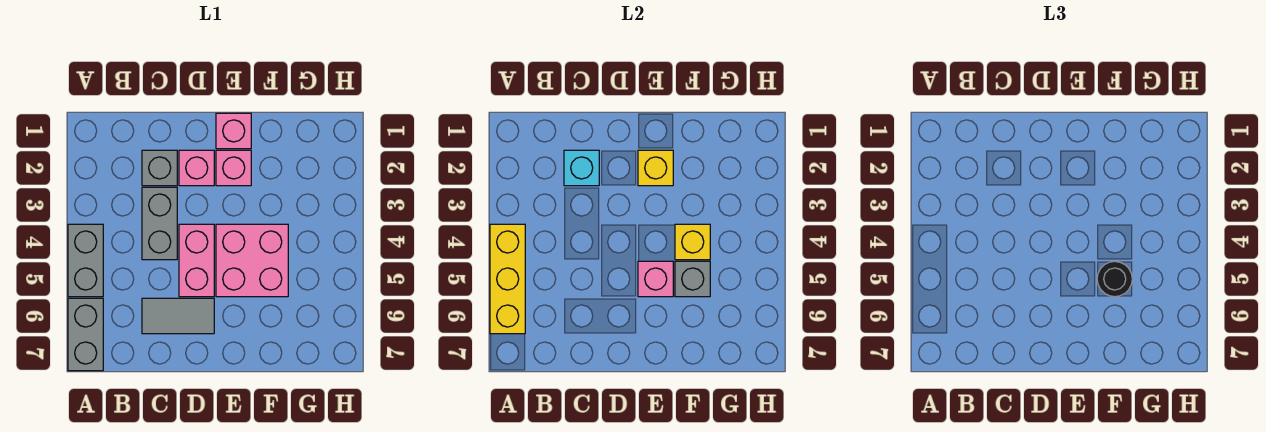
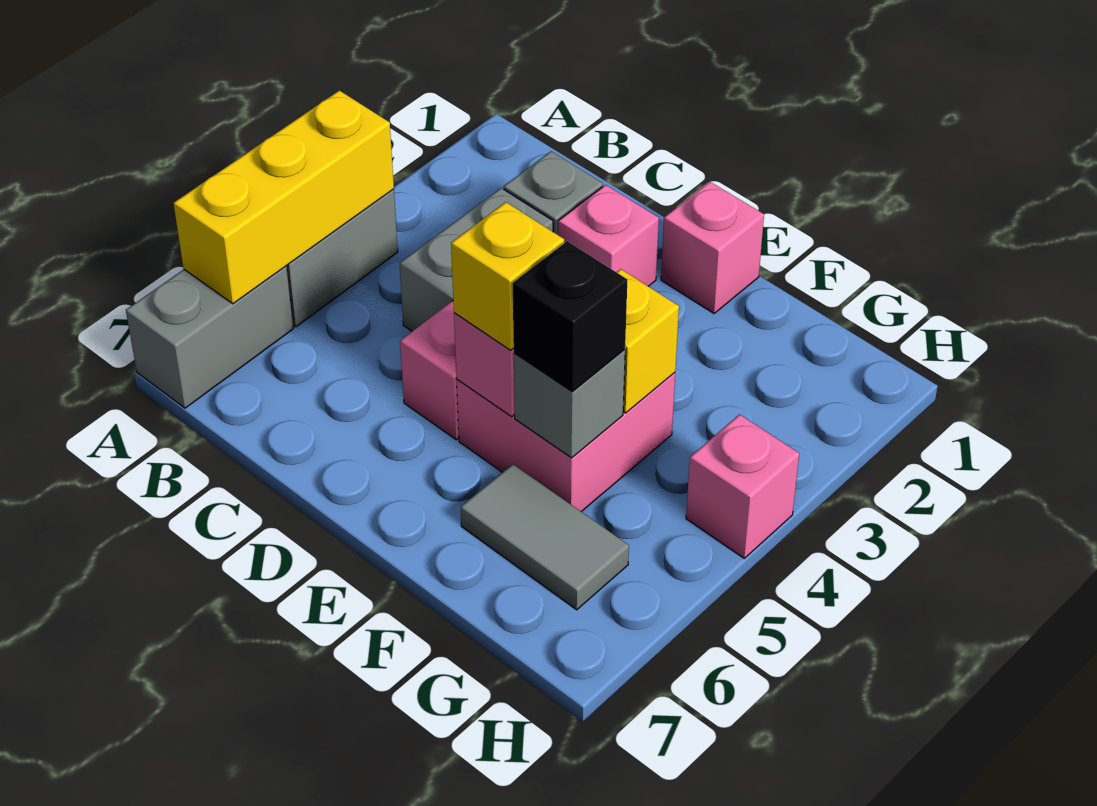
cyan brick C2 level 2 -> none
grey tile C6:D6 level 1 -> grey tile F6:G6 level 1
pink brick E2 level 1 -> pink brick H4 level 1
yellow brick E2 level 2 -> yellow brick E5 level 3
black round brick F5 level 3 -> black brick F5 level 3

